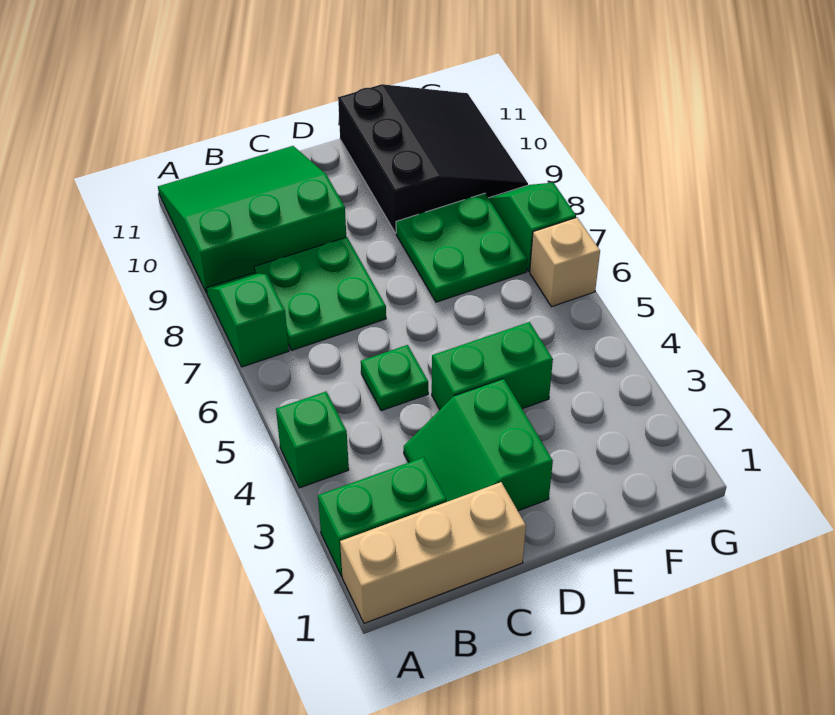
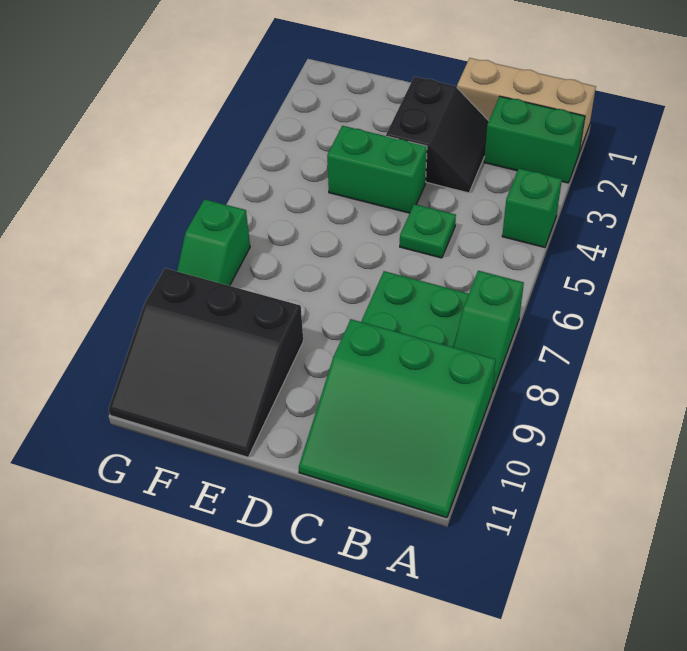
green slope C2:D3 level 1 top D -> black slope C2:D3 level 1 top D
green plate E7:F8 level 1 -> none
black slope E9:G11 level 1 top E -> black slope E9:G11 level 1 top 9
tan brick G6 level 1 -> none

